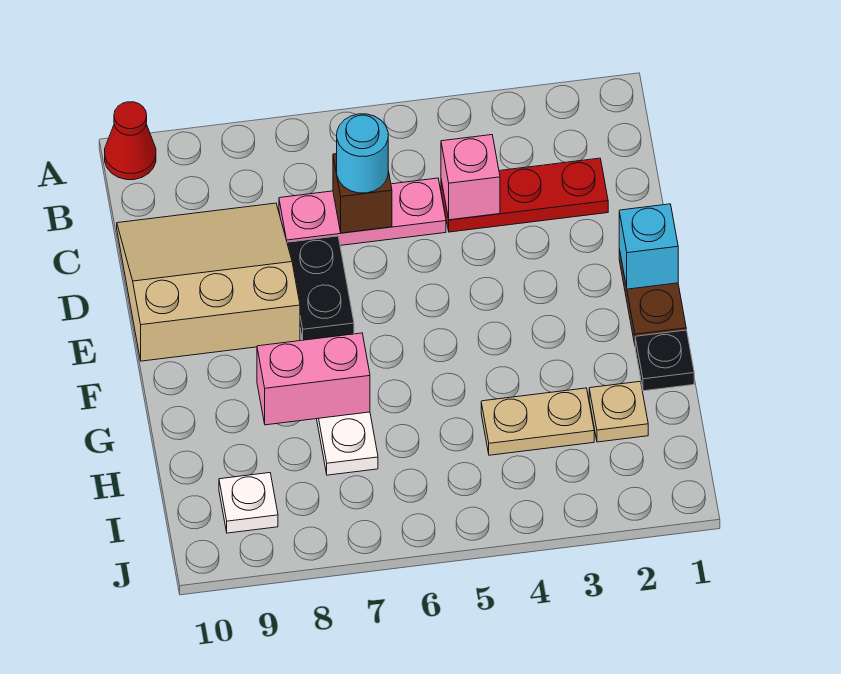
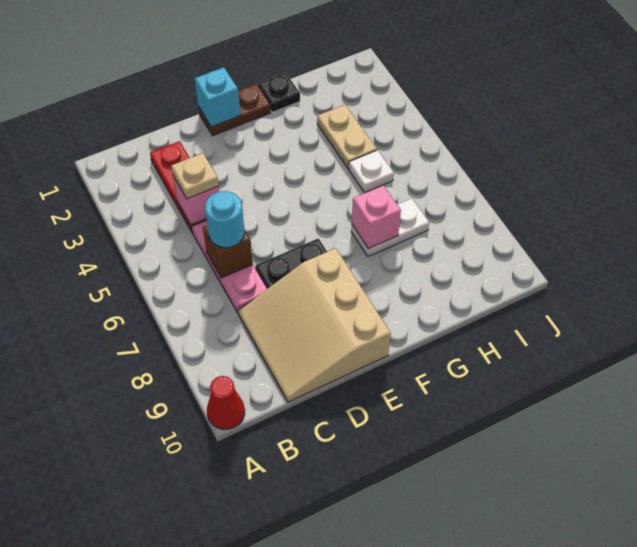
pink brick G7:G8 level 2 -> pink brick G7 level 2
tan plate H2 level 1 -> tan plate C4 level 3
white plate I9 level 1 -> white plate H5 level 1

